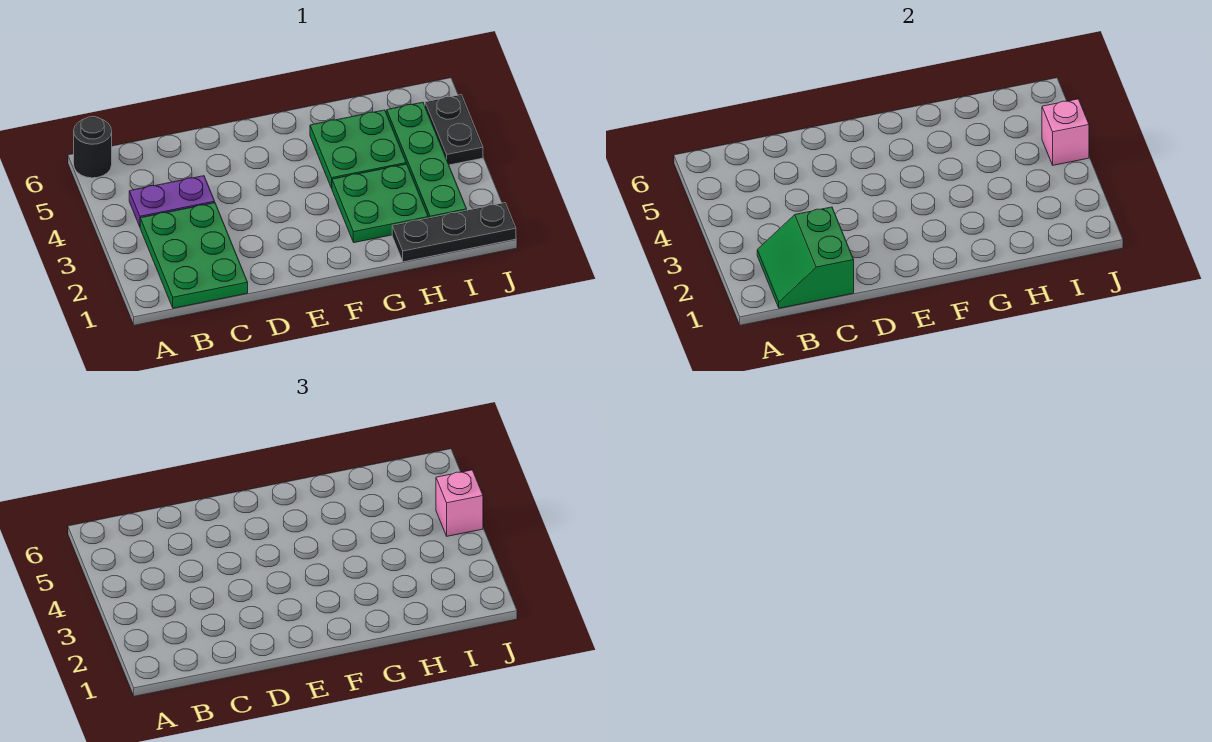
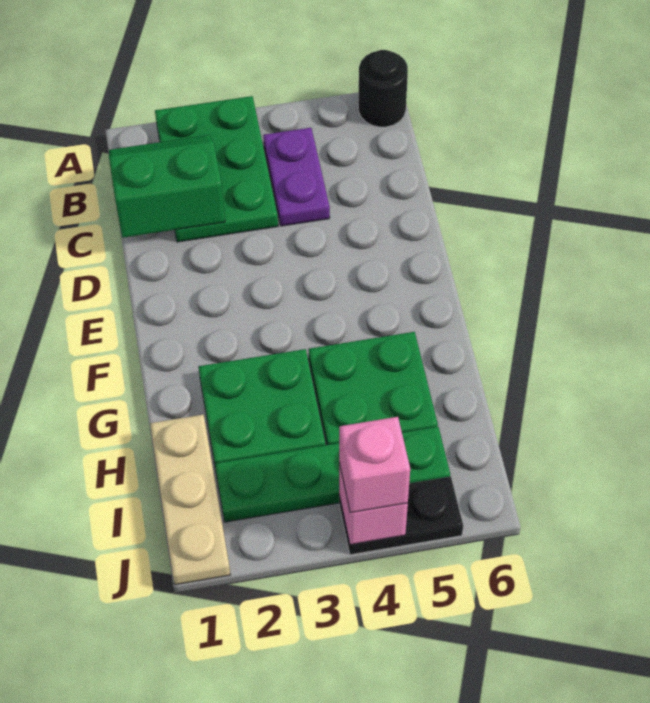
green plate B1:C3 level 1 -> green plate A2:C3 level 1
black plate H1:J1 level 1 -> tan plate H1:J1 level 1

